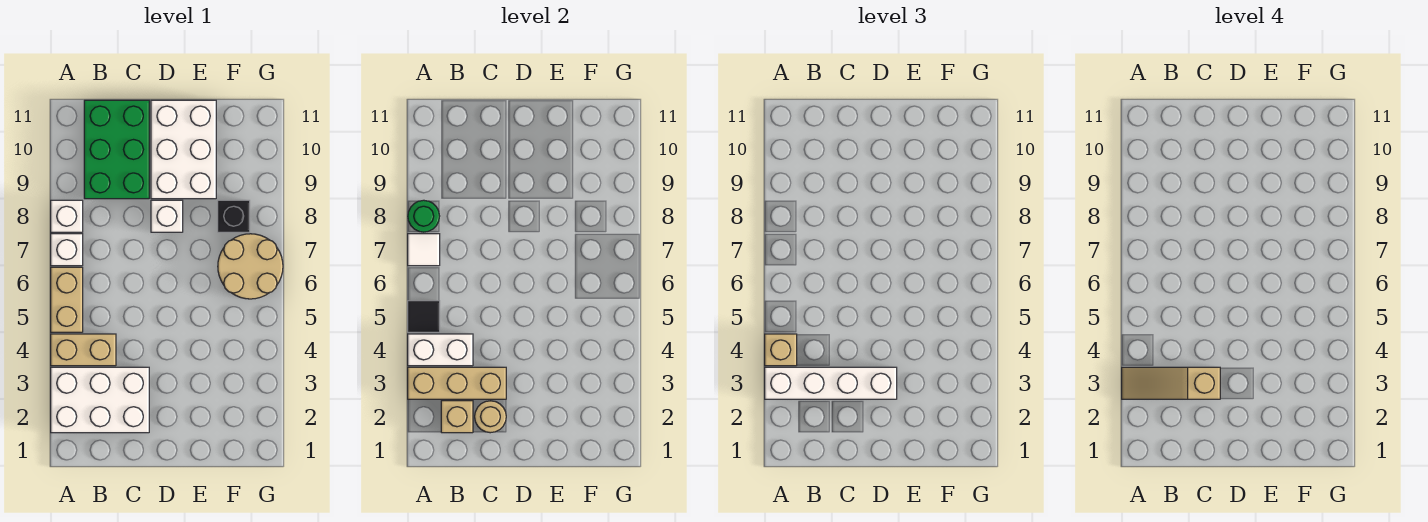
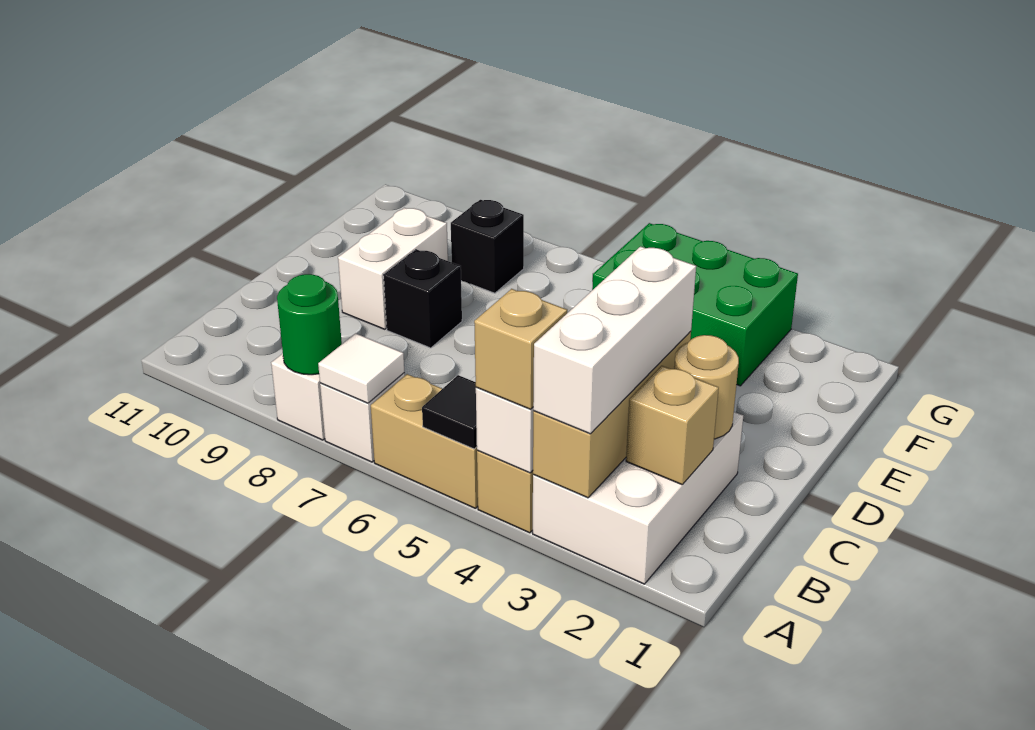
white brick A3:D3 level 3 -> white brick A3:C3 level 3
tan slope A3:C3 level 4 top C -> none
green brick B9:C11 level 1 -> green brick F3:G5 level 1
white brick D8 level 1 -> black brick D8 level 1
white brick D9:E11 level 1 -> white brick D9:E9 level 1
tan round brick F6:G7 level 1 -> none

